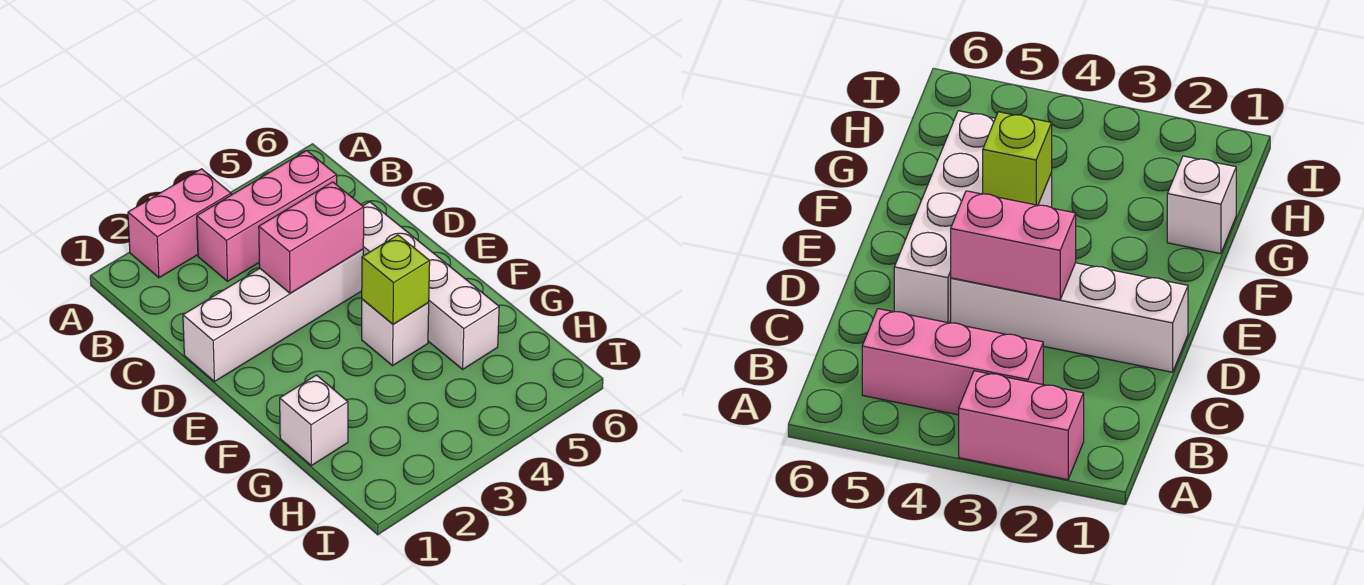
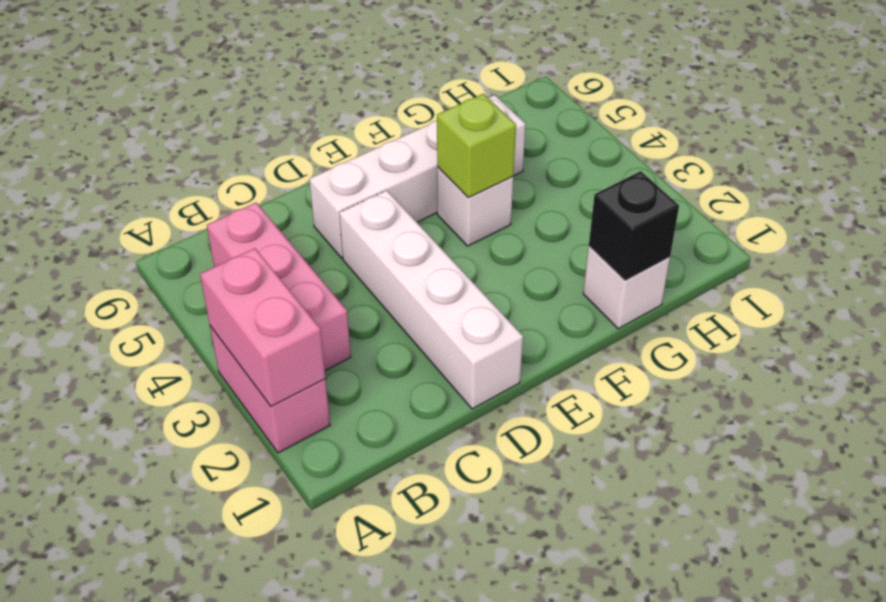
pink brick D3:D4 level 2 -> pink brick A2:A3 level 2
none -> black brick G1 level 2

